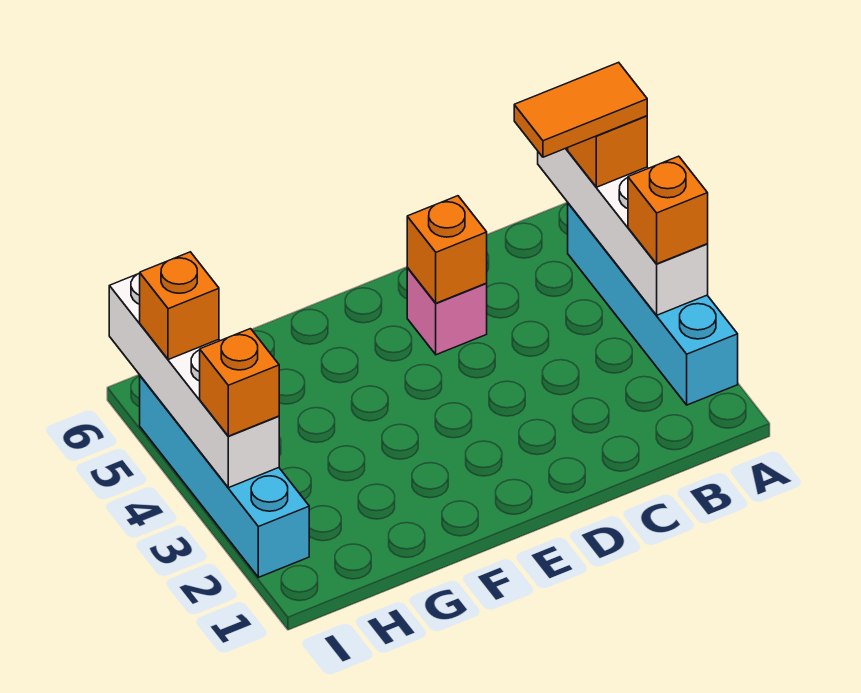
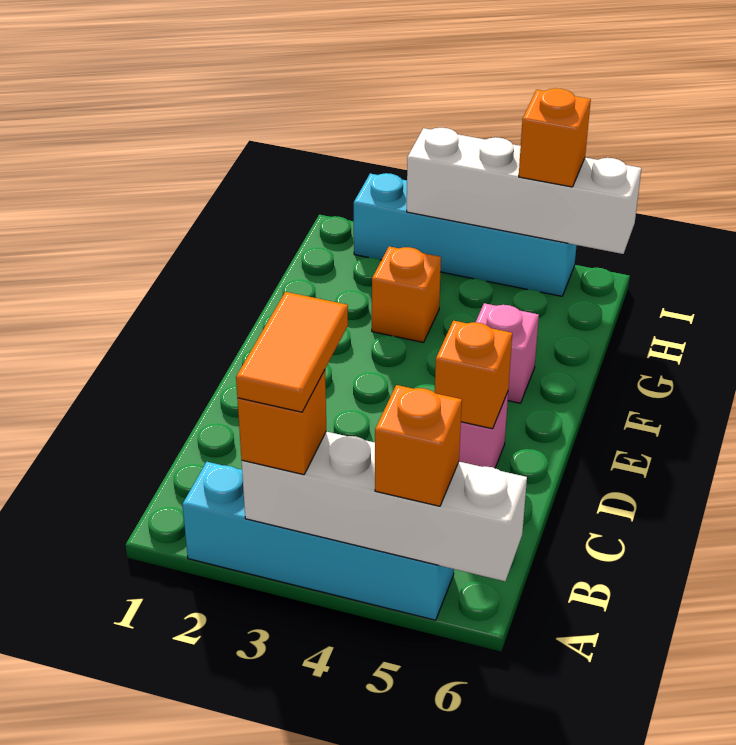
orange tile A5:B5 level 4 -> orange tile A3:B3 level 4
none -> pink brick F5 level 1
orange brick I3 level 3 -> orange brick G3 level 1

